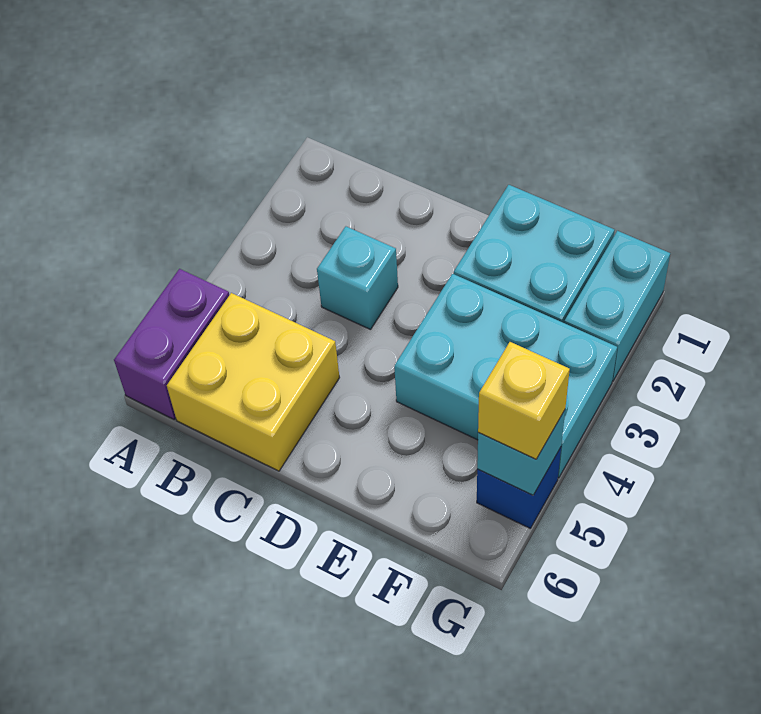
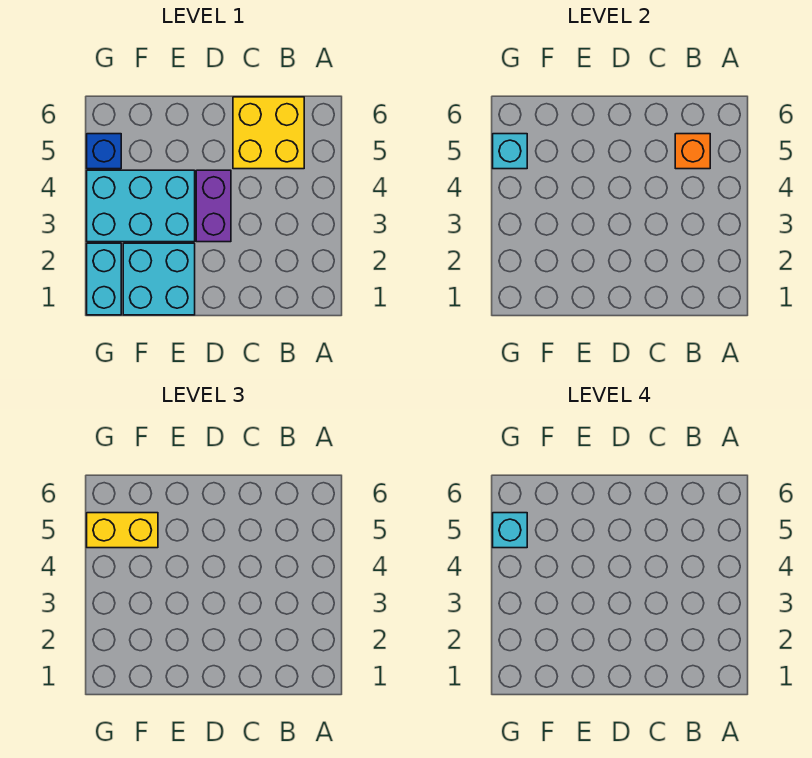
purple brick A5:A6 level 1 -> purple brick D3:D4 level 1
none -> orange brick B5 level 2
cyan brick C3 level 1 -> cyan brick G5 level 4
yellow brick G5 level 3 -> yellow brick F5:G5 level 3

